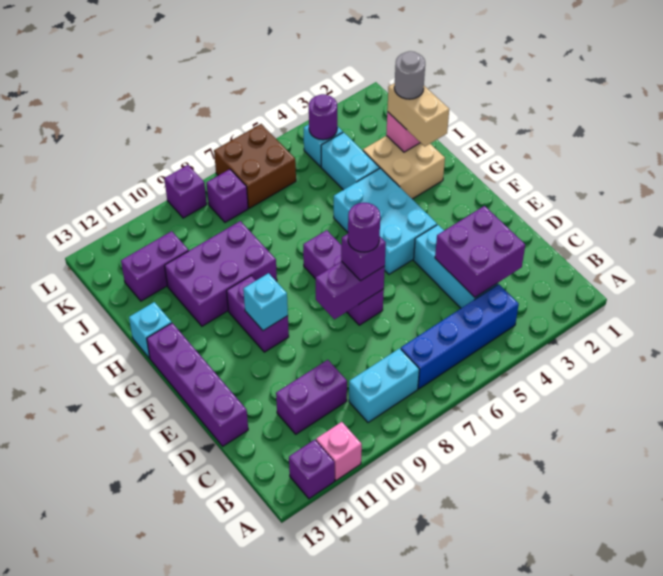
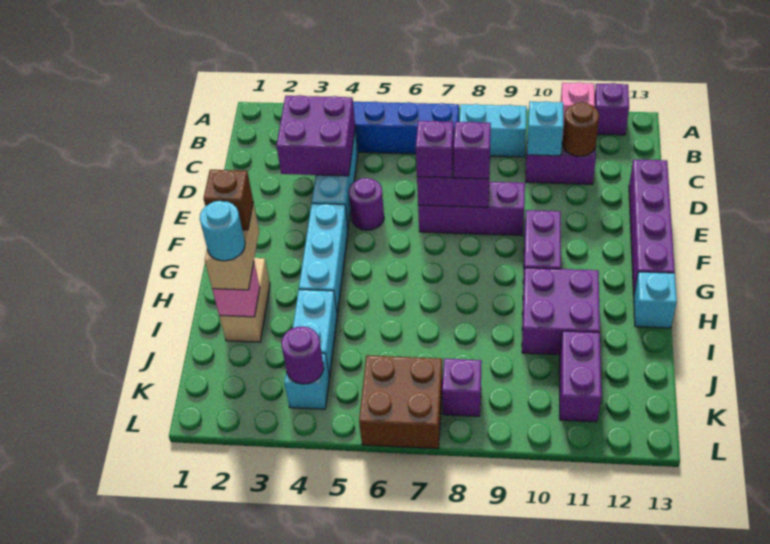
none -> brown round brick C11 level 2
purple brick E7:G7 level 1 -> purple brick E7:E9 level 1
purple round brick E7 level 4 -> purple round brick E5 level 1
cyan brick F4:H5 level 1 -> cyan brick F4:H4 level 1
cyan brick F10 level 2 -> cyan brick C10 level 2
tan brick H2:I3 level 1 -> tan brick H2:I2 level 1
none -> brown brick H2 level 4
purple brick H9:I11 level 1 -> purple brick H10:I11 level 1
grey round brick I2 level 4 -> cyan round brick I2 level 4
purple brick J11:J12 level 1 -> purple brick J11:K11 level 1
purple brick L9 level 1 -> purple brick E8 level 3

